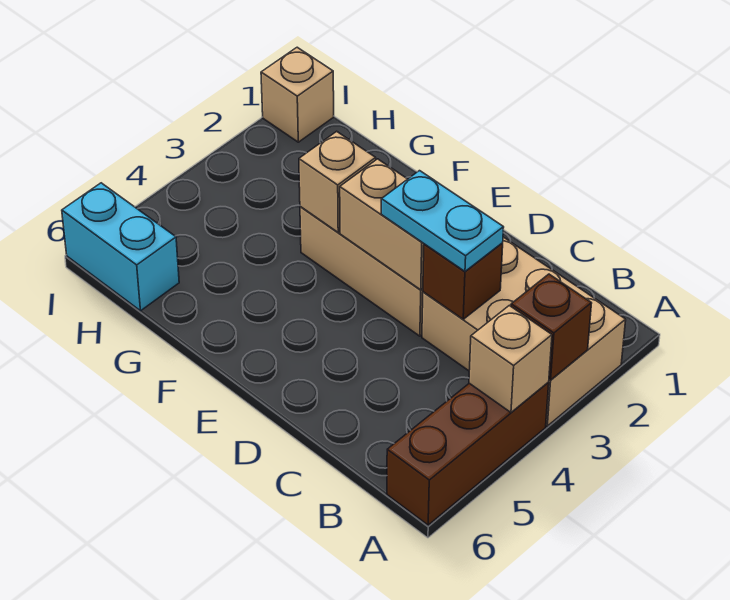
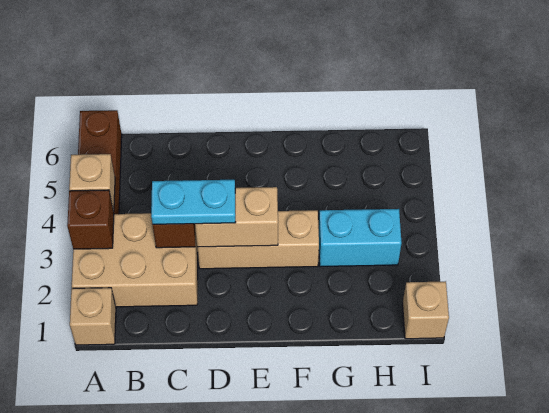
tan brick F3 level 2 -> tan brick A1 level 1
cyan brick H6:I6 level 1 -> cyan brick G3:H3 level 1

